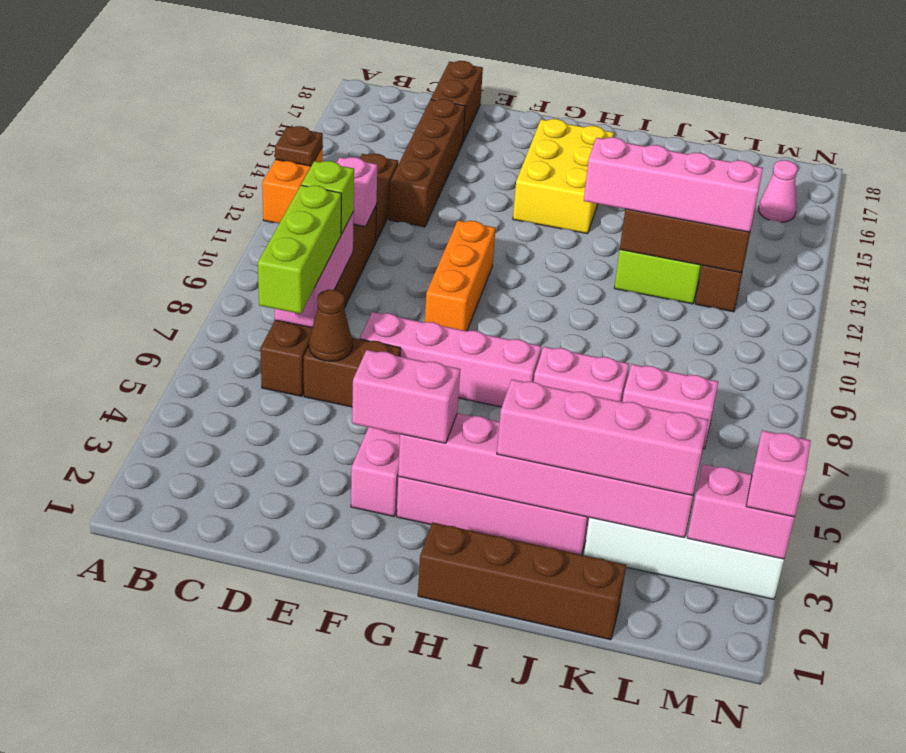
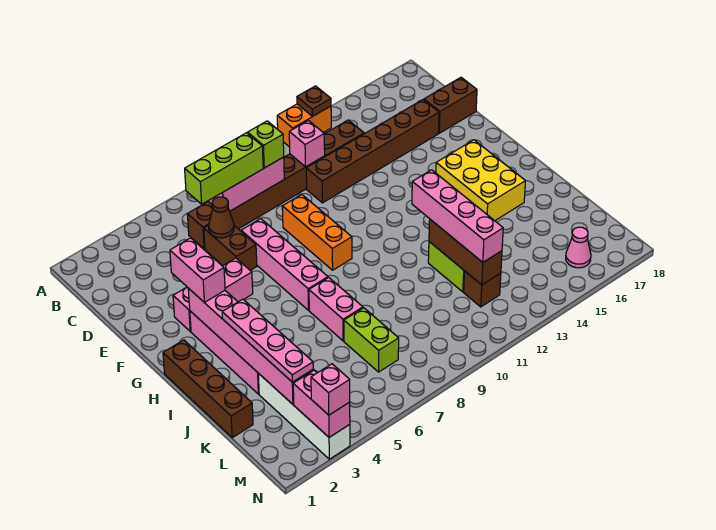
brown brick D13:D16 level 1 -> brown brick D11:D16 level 1
orange brick F9:F11 level 1 -> orange brick E9:G9 level 1
yellow brick G14:H16 level 1 -> yellow brick G15:I16 level 1
pink brick I3:L3 level 3 -> pink plate I3:L3 level 3
pink brick K7:L7 level 1 -> lime brick K7:L7 level 1

